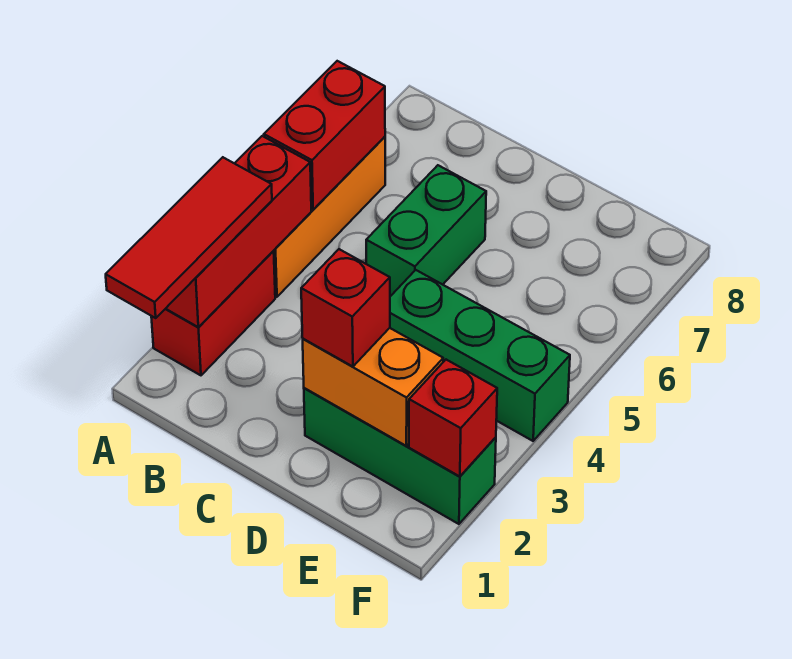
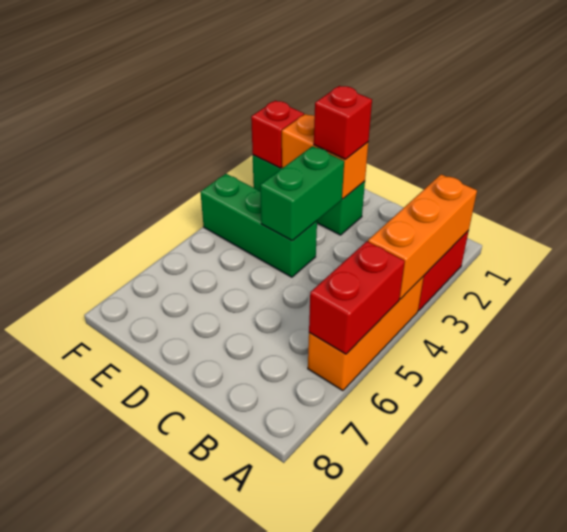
red tile A1:A3 level 3 -> none
red brick A2:A4 level 2 -> orange brick A2:A4 level 2
green brick C5:C6 level 1 -> green brick D3:D4 level 2

